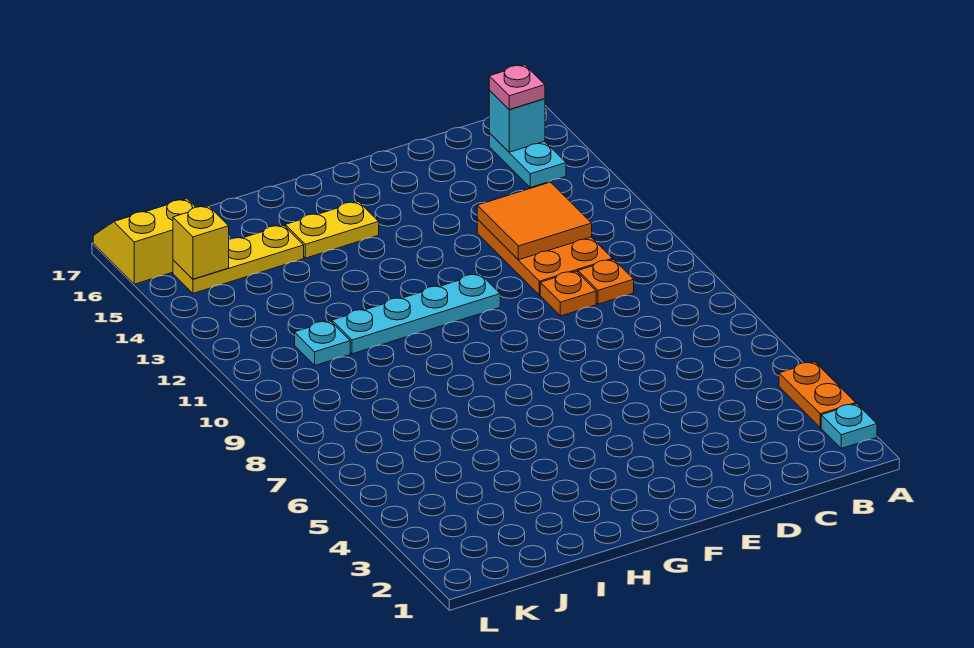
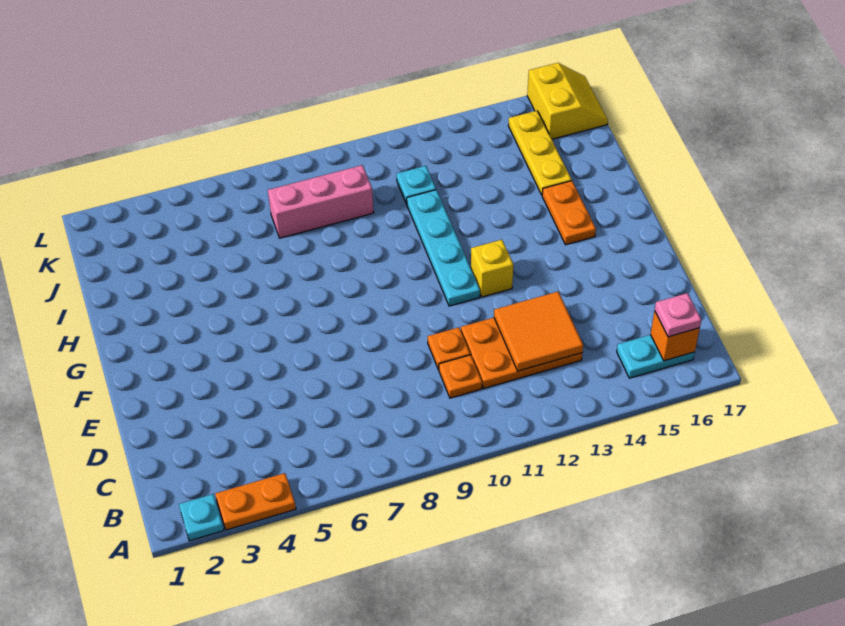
cyan brick B16 level 2 -> orange brick B16 level 2
yellow plate G15:H15 level 1 -> orange plate G15:H15 level 1
none -> pink brick J7:J9 level 1
yellow brick K15 level 2 -> yellow brick F12 level 1

